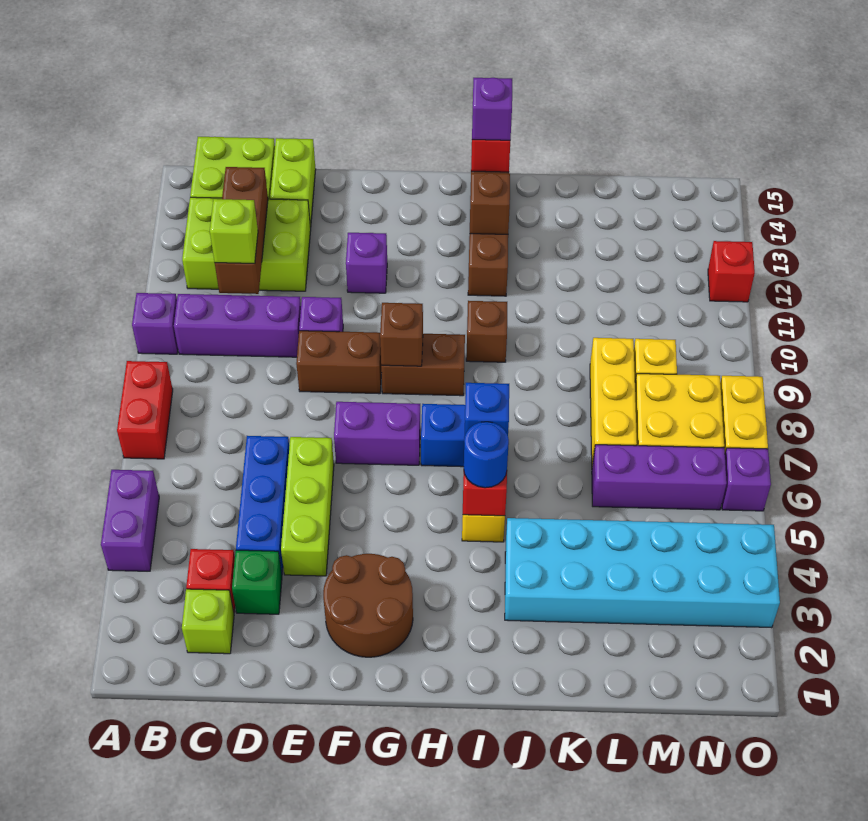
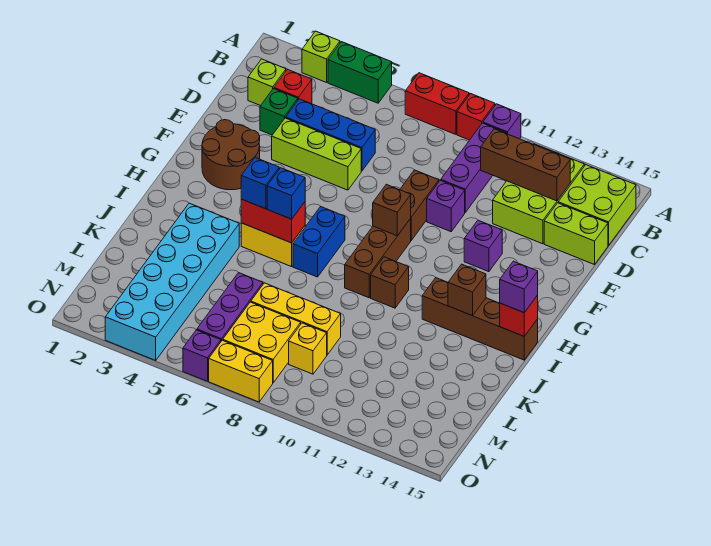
purple brick A4:A5 level 1 -> green brick A4:A5 level 1
lime brick C11 level 3 -> lime brick A3 level 1
purple brick F7:G7 level 1 -> none
brown brick G9:H9 level 1 -> brown brick G9:I9 level 1
blue round brick I5 level 3 -> blue brick I5 level 3
red brick O12 level 1 -> red brick A9 level 1

